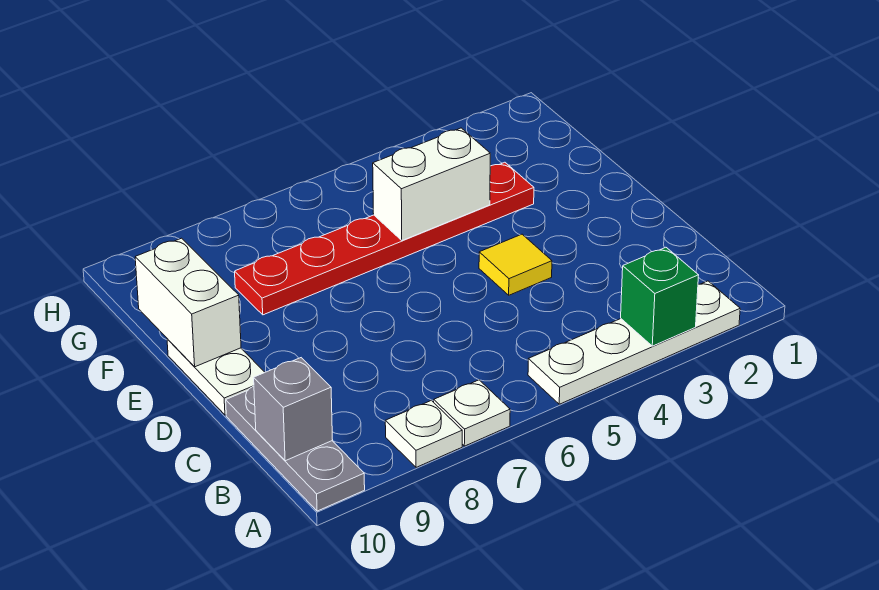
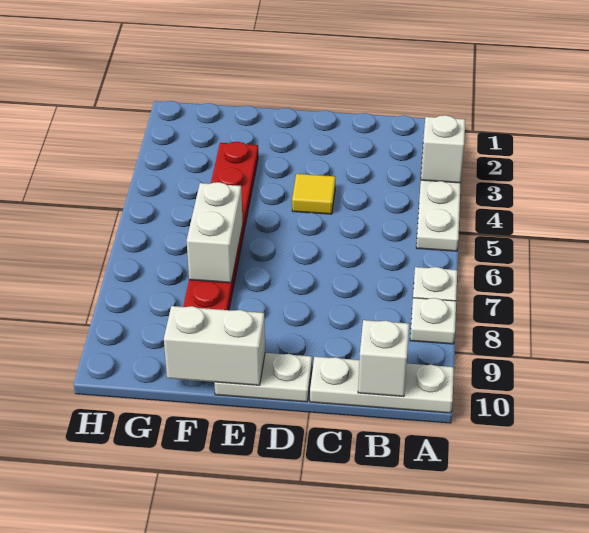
green brick A3 level 2 -> white brick A3 level 2
grey plate A10:C10 level 1 -> white plate A10:C10 level 1
grey brick B10 level 2 -> white brick B10 level 2
white brick F4:F5 level 2 -> white brick F6:F7 level 2

